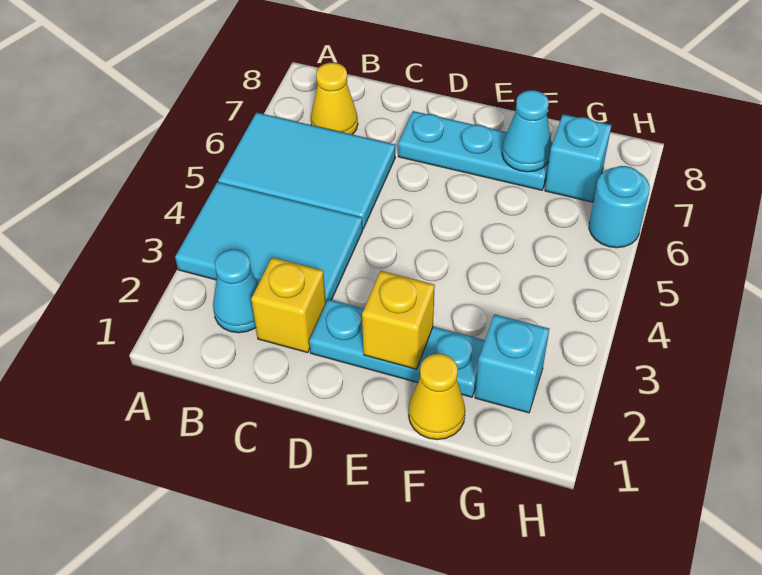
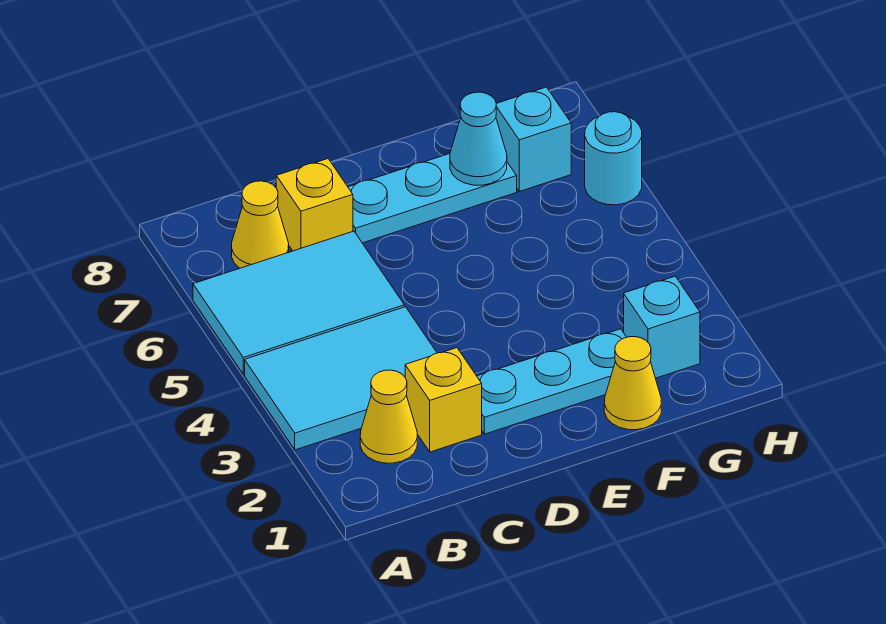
cyan cone B2 level 1 -> yellow cone B2 level 1
yellow brick E2 level 2 -> yellow brick C7 level 1

